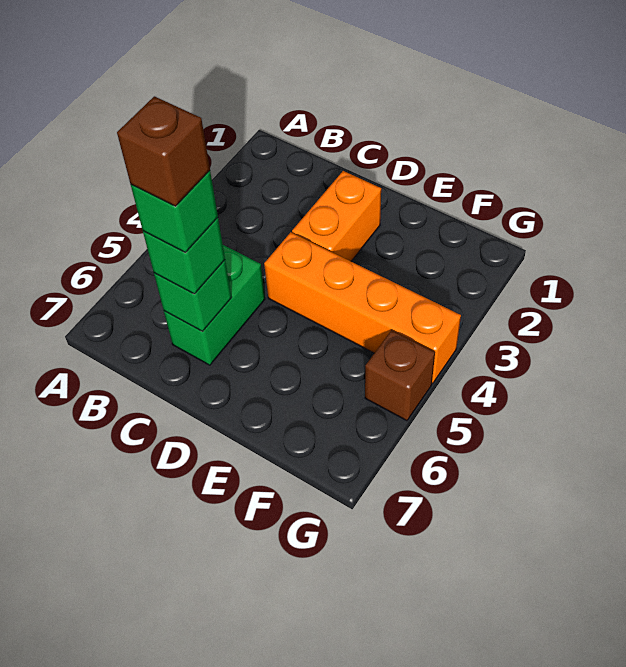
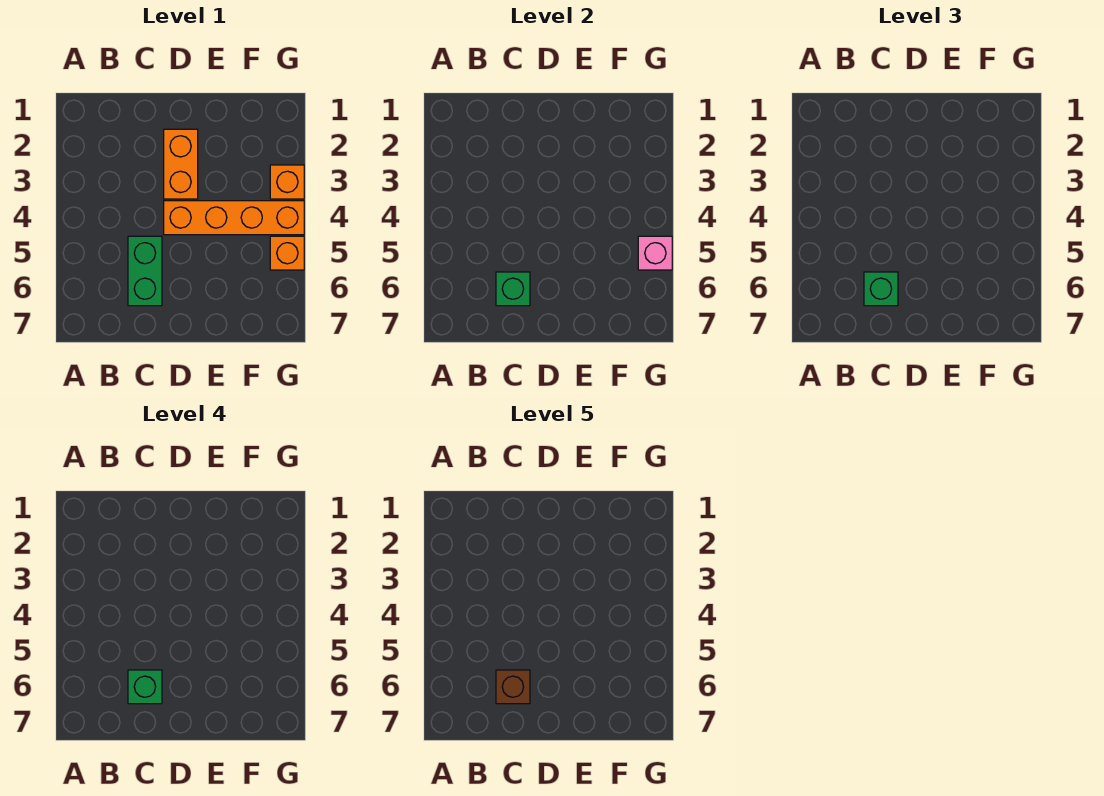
none -> orange brick G3 level 1
brown brick G5 level 1 -> orange brick G5 level 1
none -> pink brick G5 level 2

